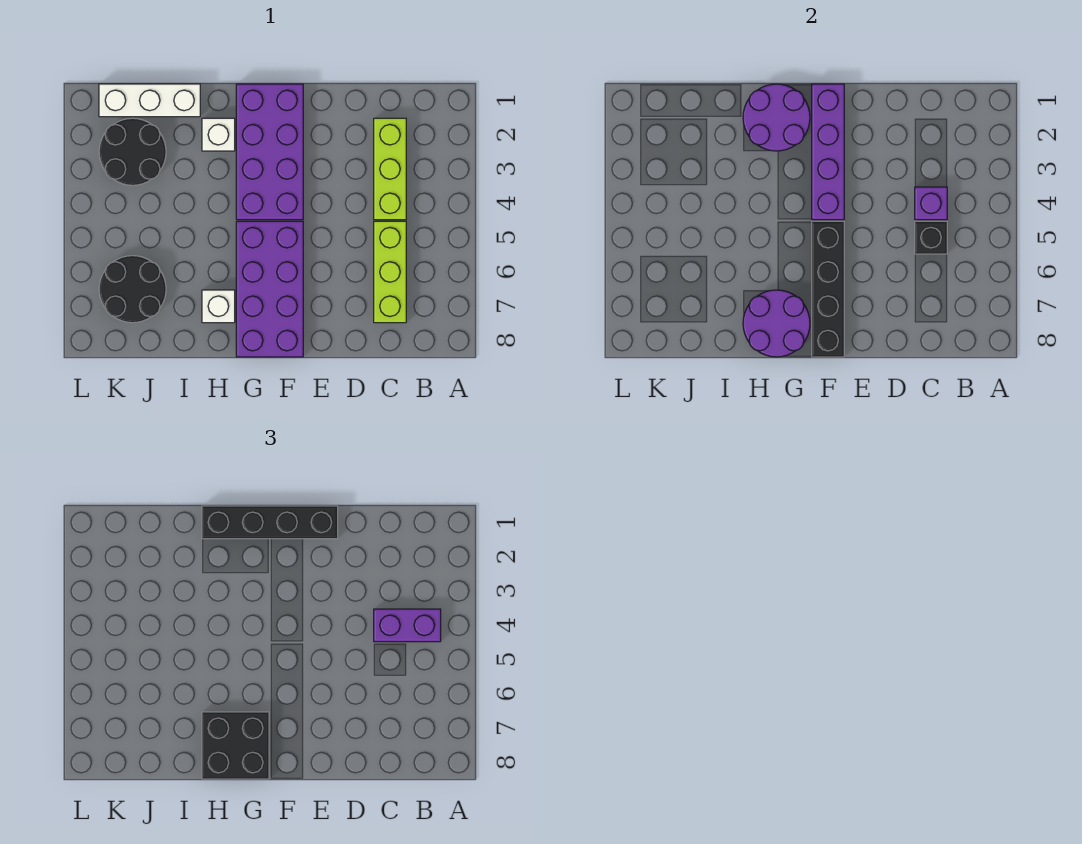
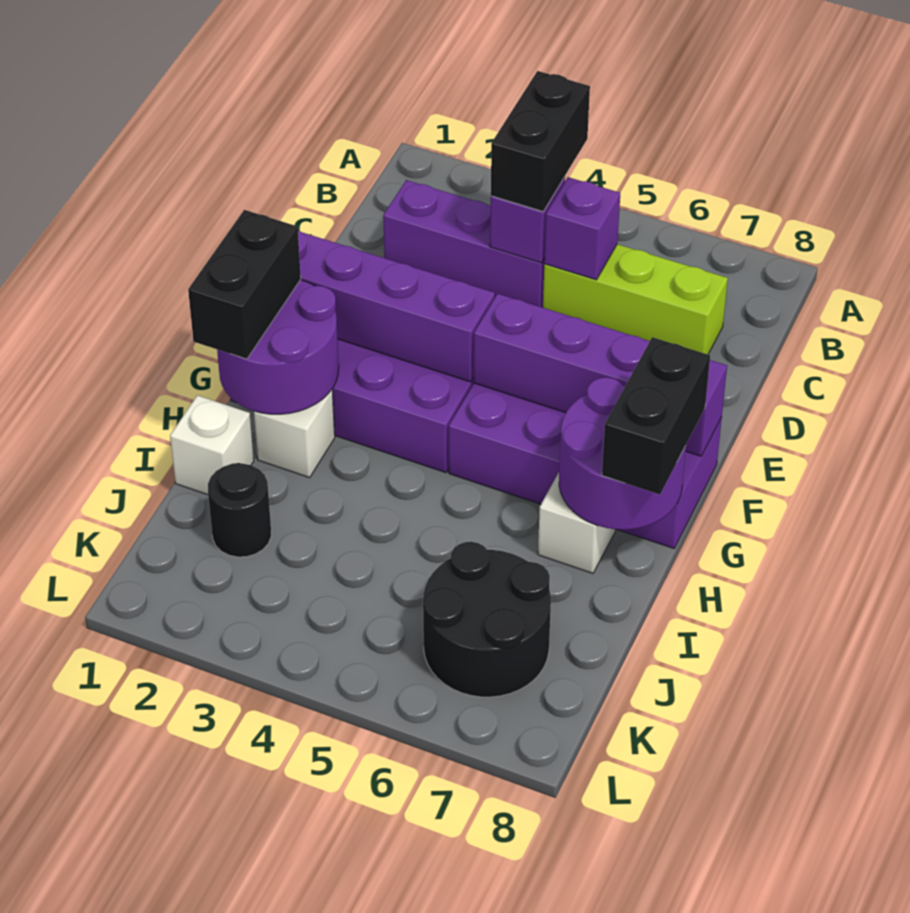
purple brick B4:C4 level 3 -> black brick B4:C4 level 3
lime brick C2:C4 level 1 -> purple brick C2:C4 level 1
black brick C5 level 2 -> purple brick C5 level 2
black brick E1:H1 level 3 -> black brick G1:H1 level 3
black brick F5:F8 level 2 -> purple brick F5:F8 level 2
black brick G7:H8 level 3 -> black brick G8:H8 level 3
white brick I1:K1 level 1 -> white brick I1 level 1
black round brick J2:K3 level 1 -> black round brick J2 level 1

